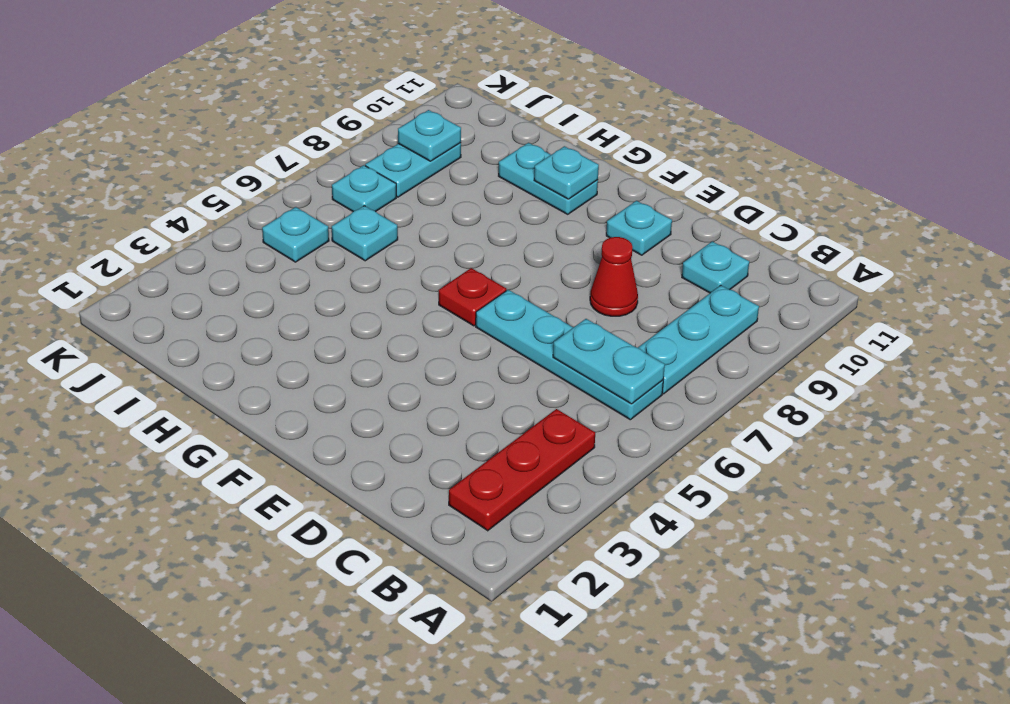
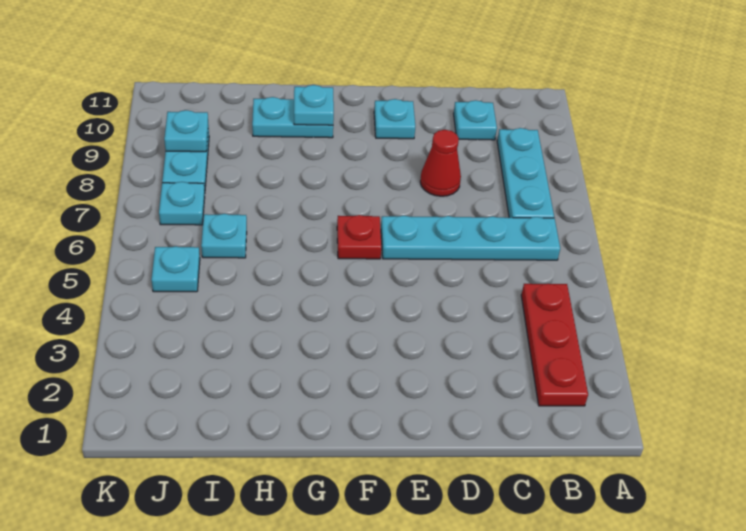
cyan plate B6:C6 level 2 -> none

